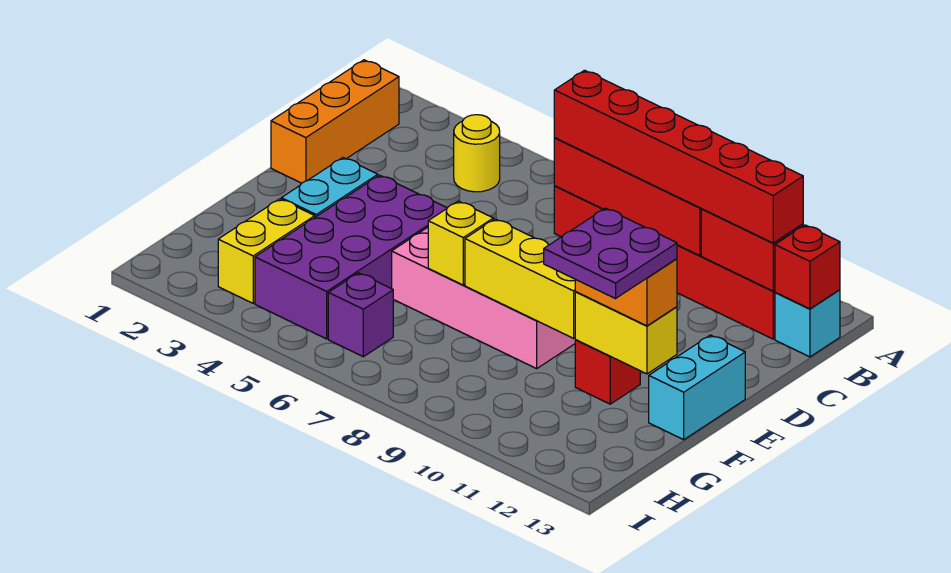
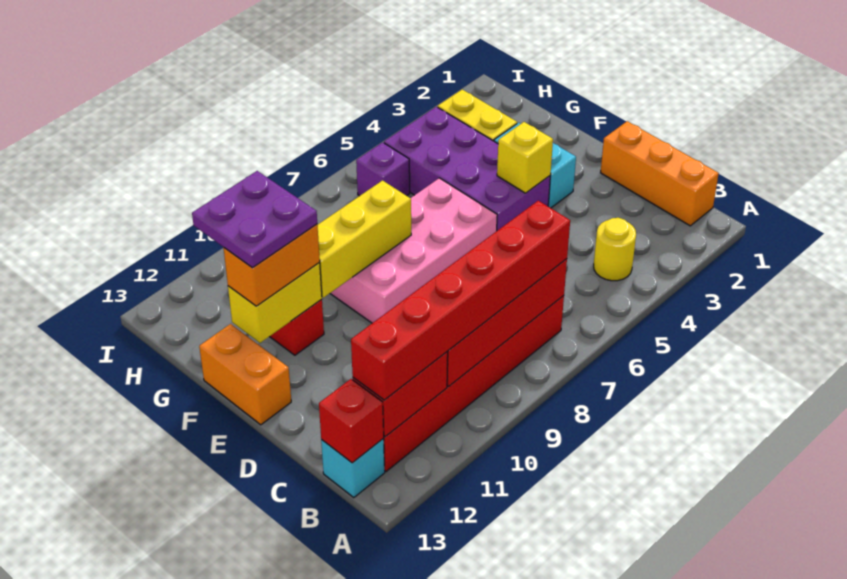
cyan brick E13:F13 level 1 -> orange brick E13:F13 level 1
yellow brick F7 level 2 -> yellow brick E4 level 2

